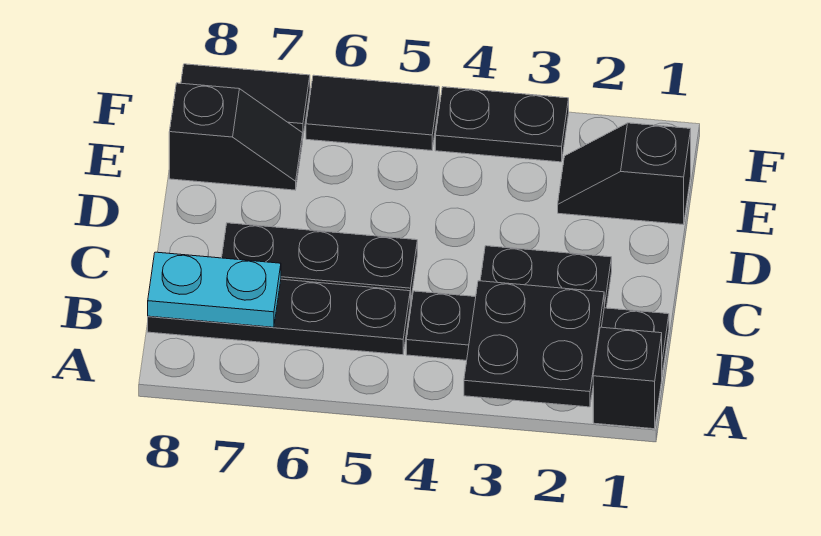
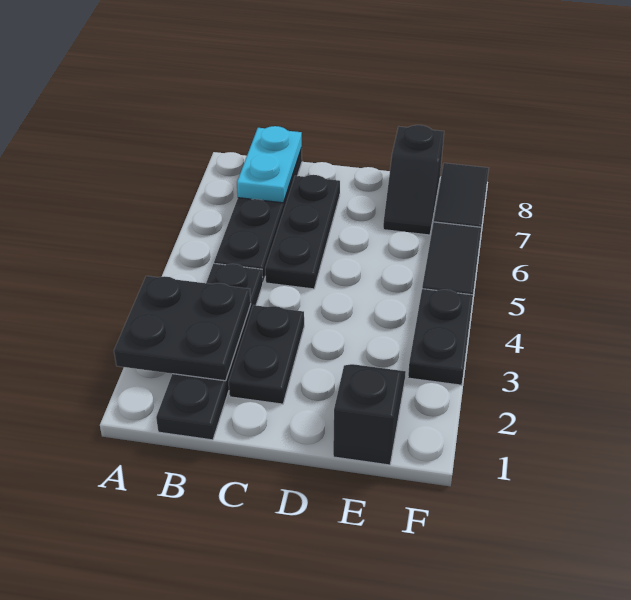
black brick A1 level 1 -> none

